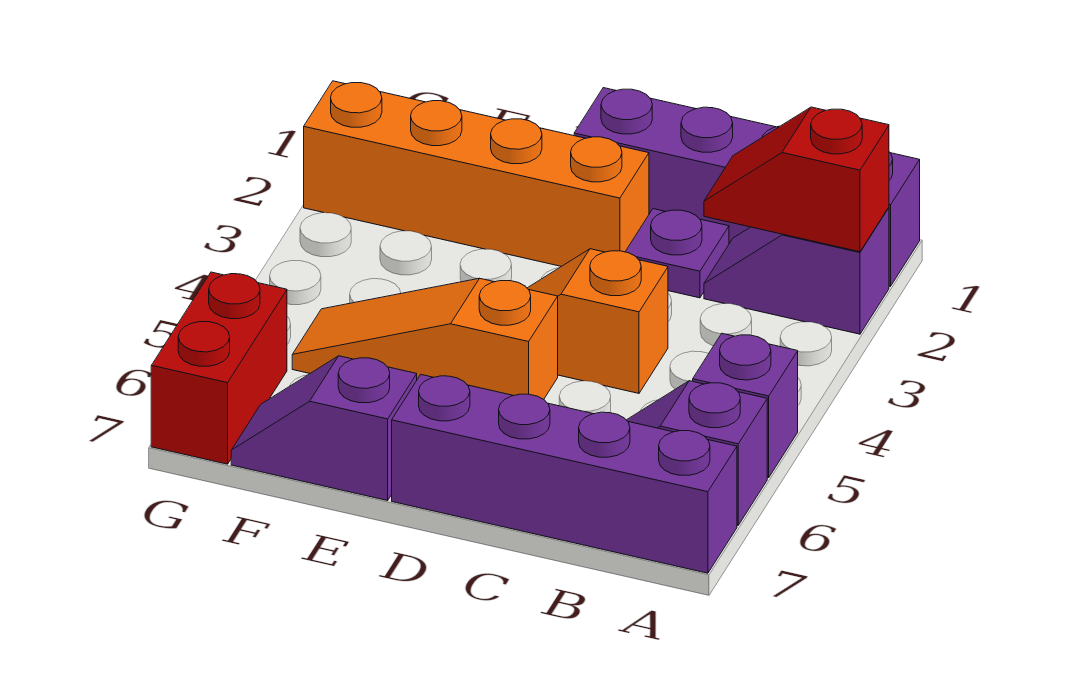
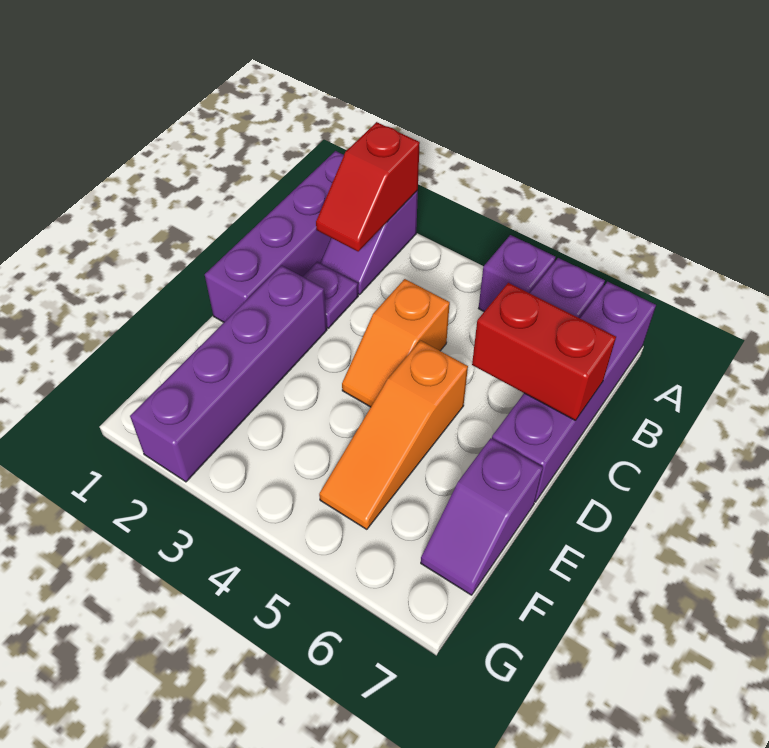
orange brick D2:G2 level 1 -> purple brick D2:G2 level 1
red brick G6:G7 level 1 -> red brick C6:C7 level 2

